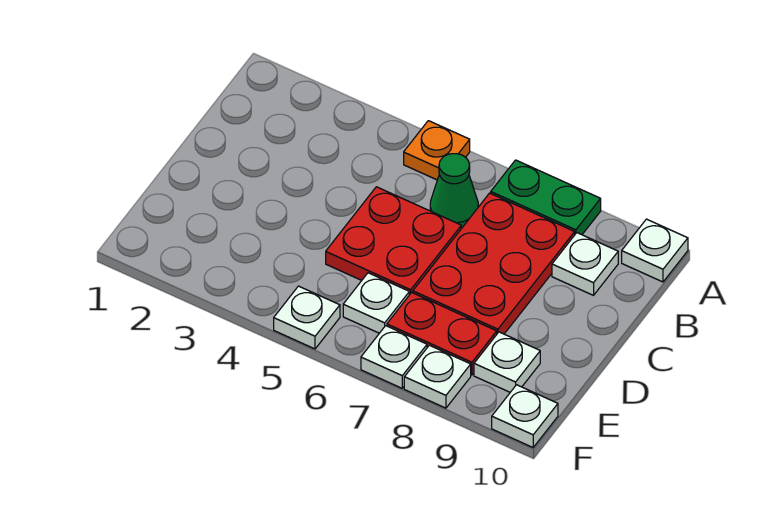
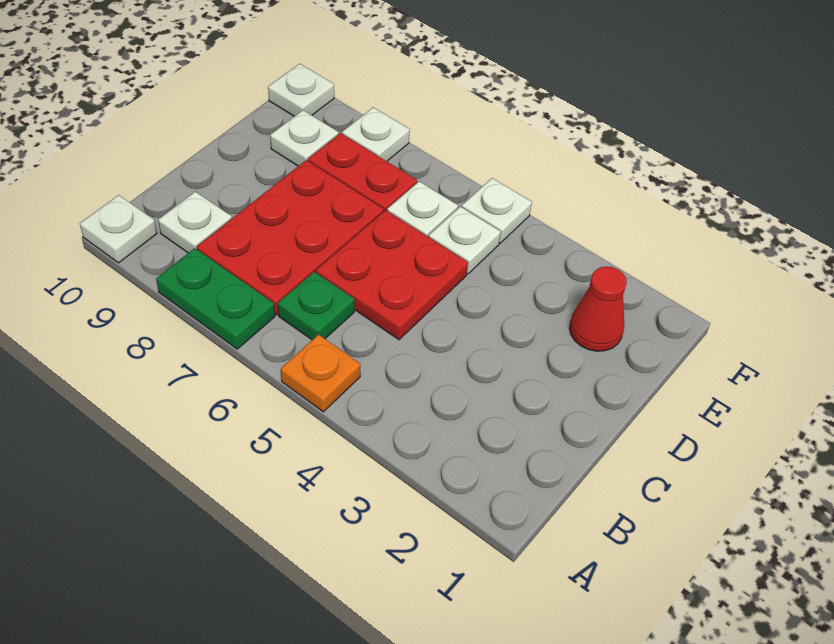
green cone B6 level 1 -> green plate B6 level 1
none -> red cone E2 level 1
white plate F7 level 1 -> white plate E5 level 1

